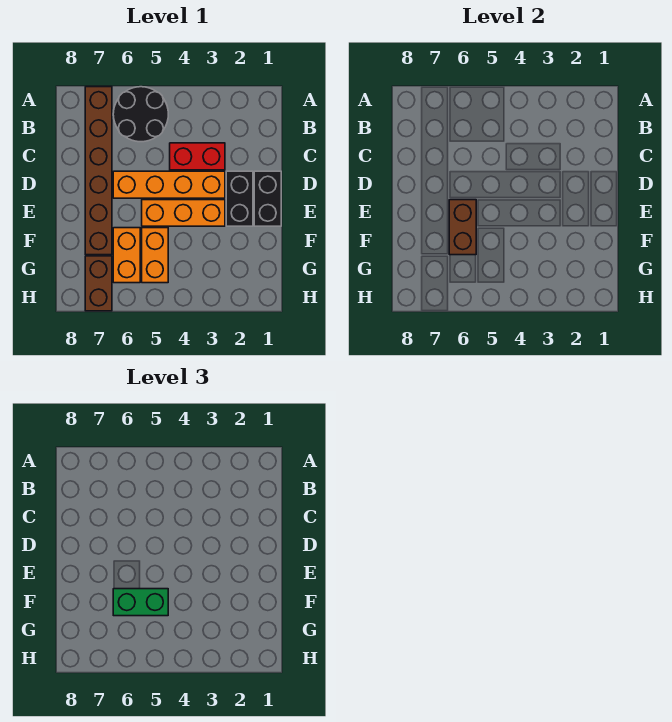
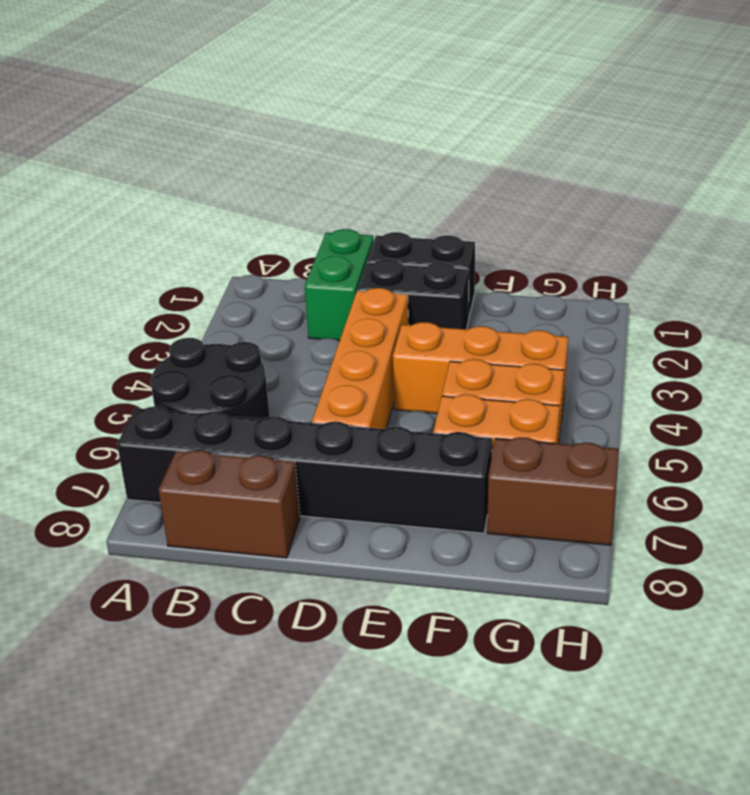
brown brick A7:F7 level 1 -> black brick A7:F7 level 1
red brick C3:C4 level 1 -> none
orange brick E3:E5 level 1 -> orange brick E4:G4 level 1
brown brick E6:F6 level 2 -> brown brick B8:C8 level 1
green brick F5:F6 level 3 -> green brick C1:C2 level 1

